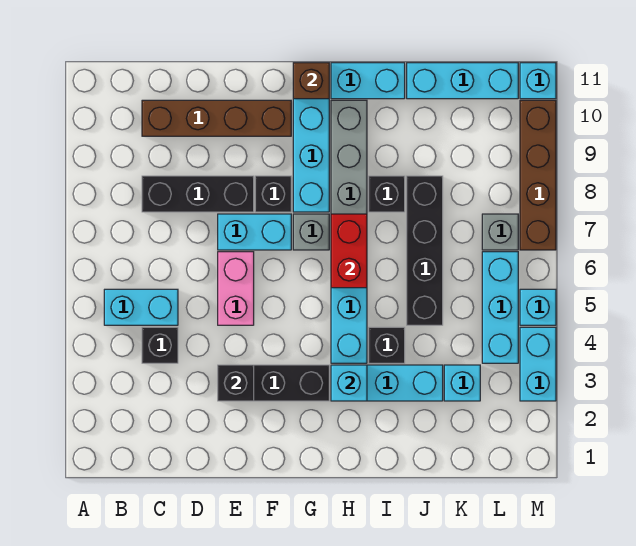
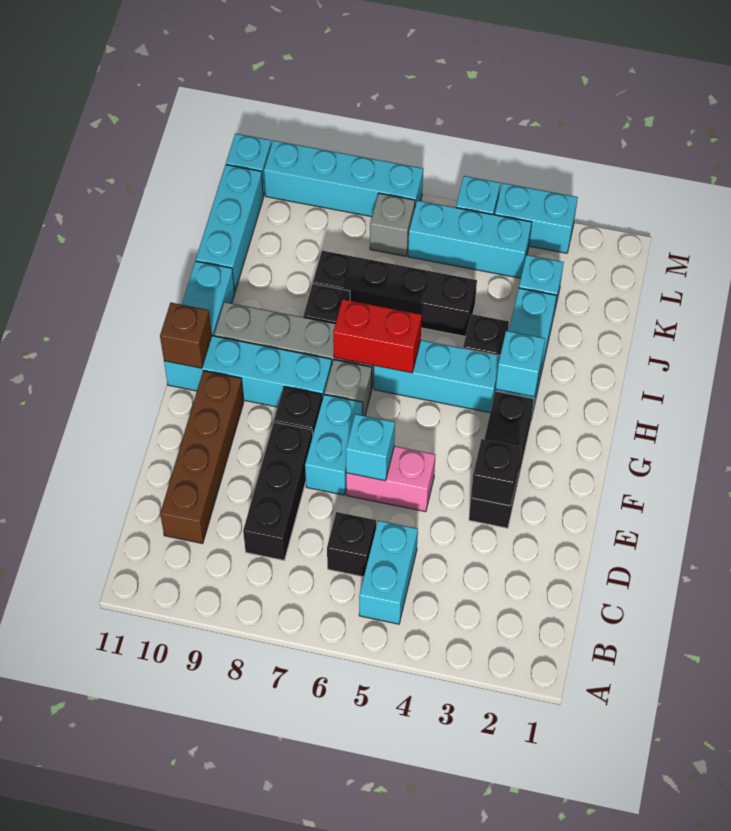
black brick C4 level 1 -> black brick C6 level 1
none -> cyan brick E6 level 2
brown brick M7:M10 level 1 -> cyan brick M7:M10 level 1

